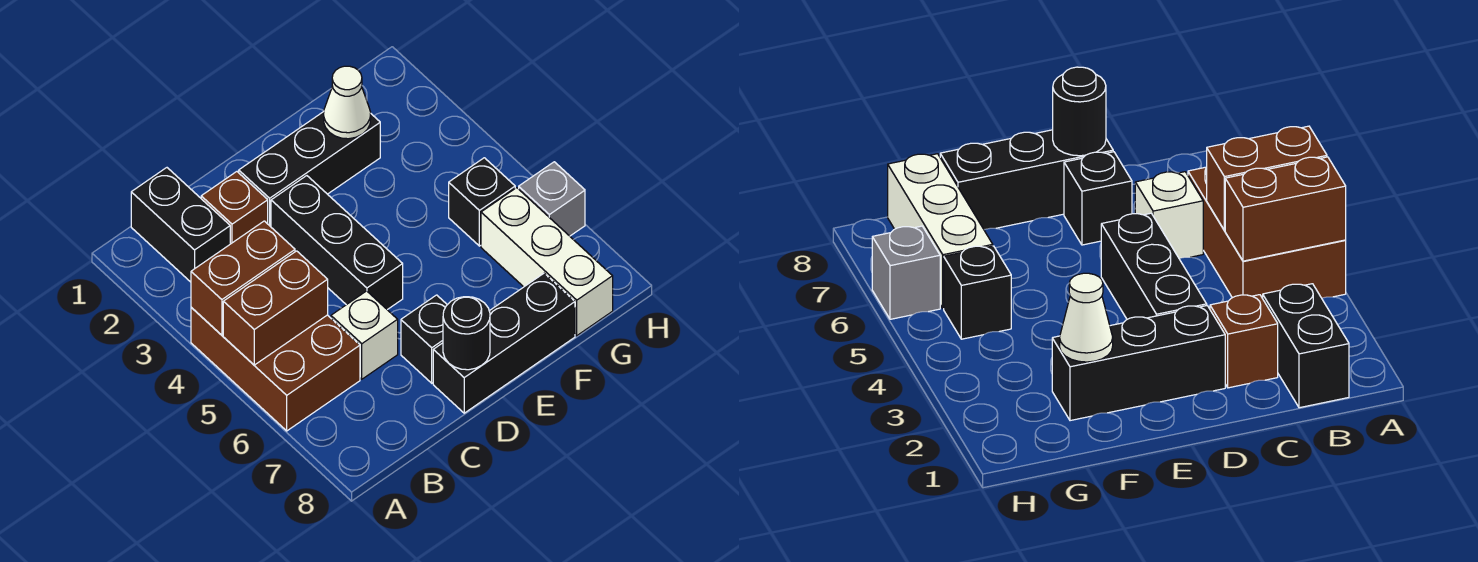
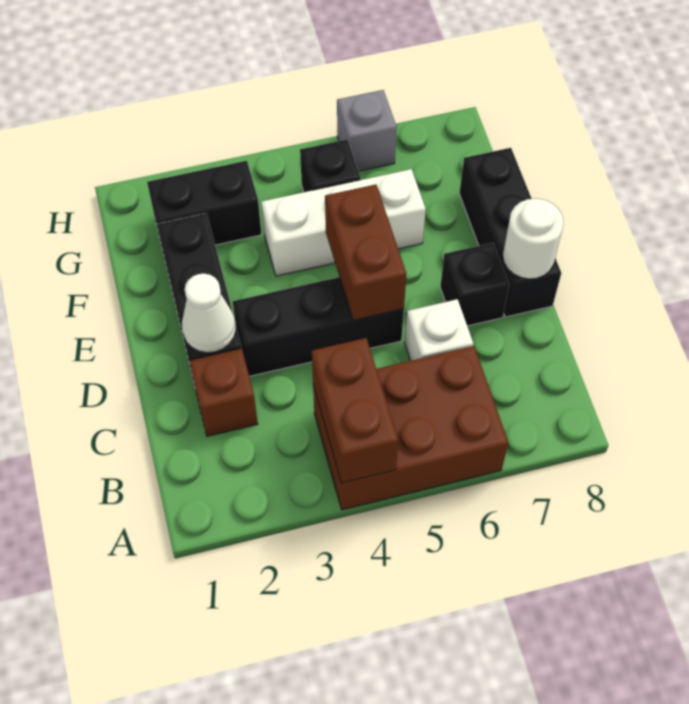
brown brick A5:B5 level 2 -> brown brick D5:E5 level 2
black brick B1:B2 level 1 -> black brick G2:G3 level 1
black round brick D8 level 2 -> white round brick D8 level 2
white cone F2 level 2 -> white cone D2 level 2
white brick G6:G8 level 1 -> white brick F4:F6 level 1

